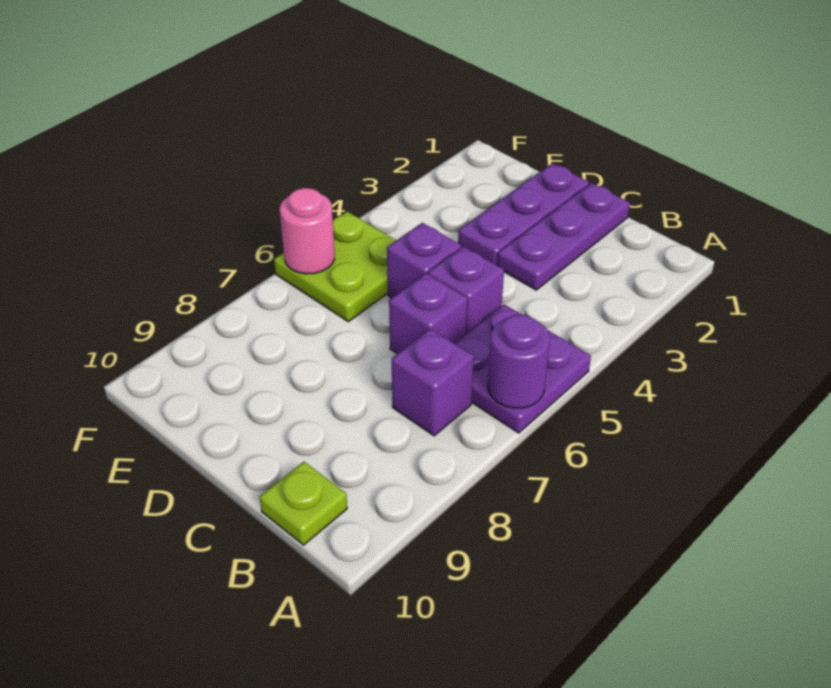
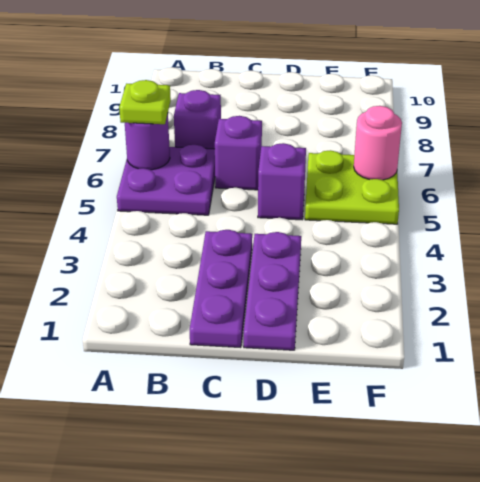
lime plate B10 level 1 -> lime plate A6 level 3
purple brick C5 level 1 -> none

